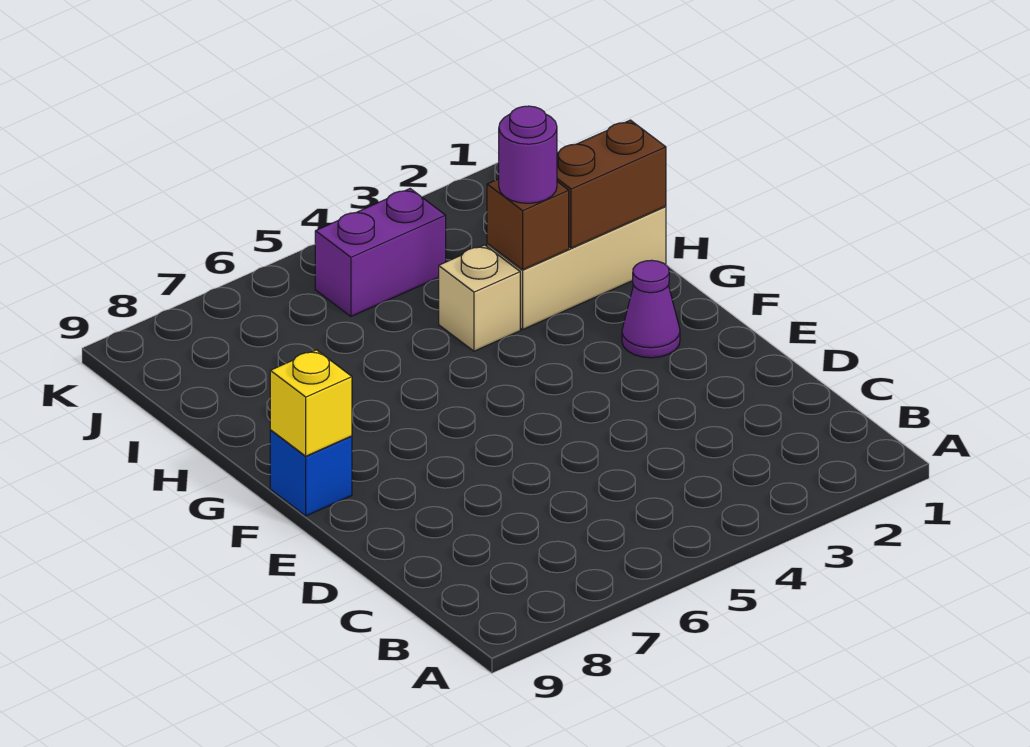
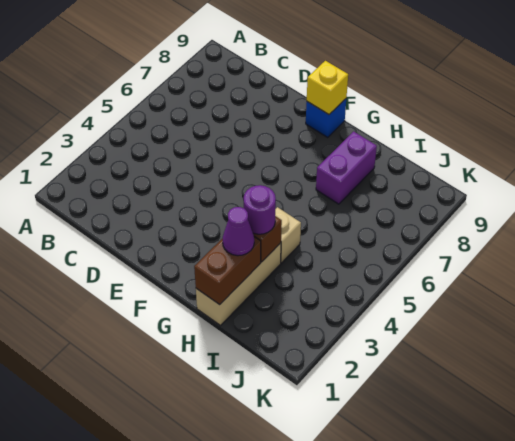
purple cone F2 level 1 -> purple cone H2 level 3
purple brick J4:J5 level 1 -> purple brick H7:H8 level 1

